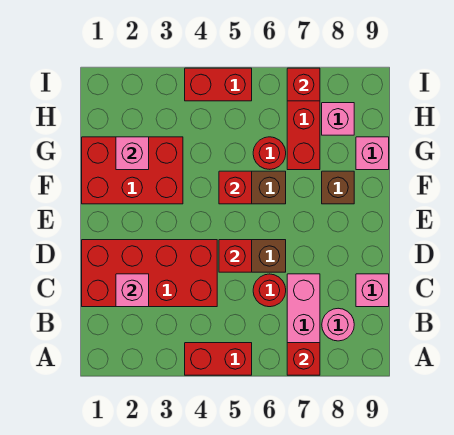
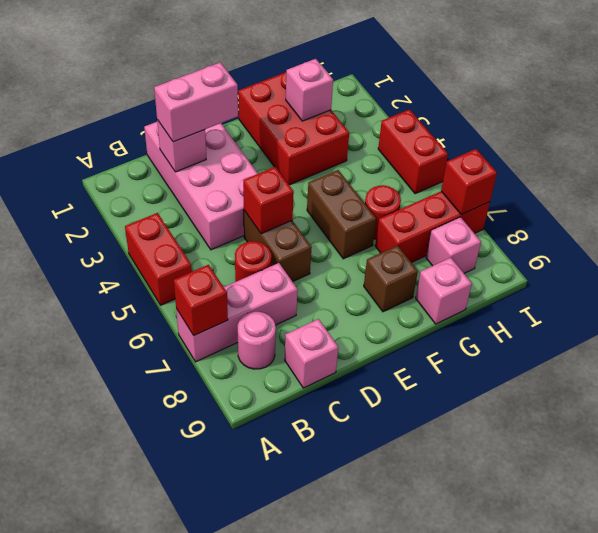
red brick C1:D4 level 1 -> pink brick C1:D4 level 1
none -> pink brick C2:D2 level 3
red brick F5 level 2 -> none

